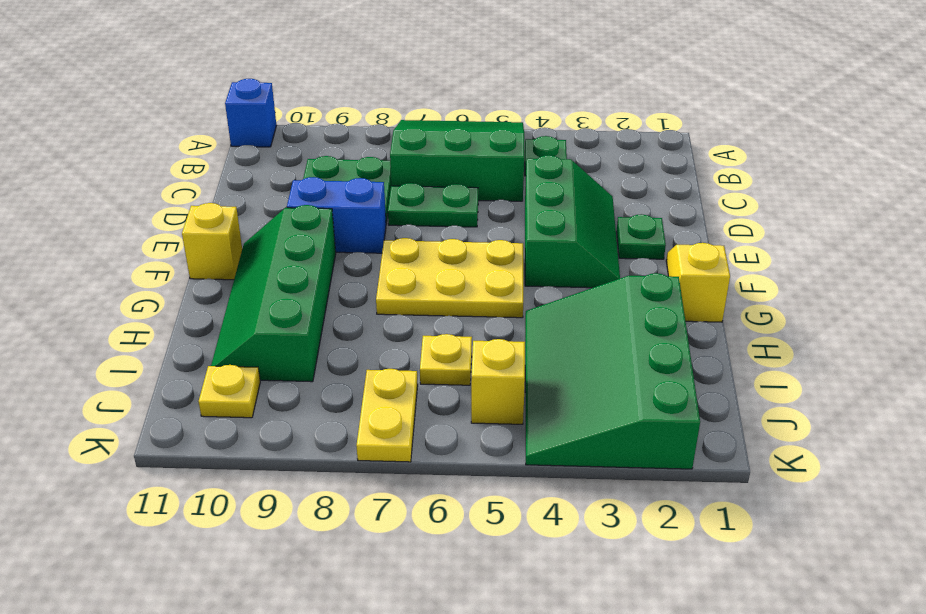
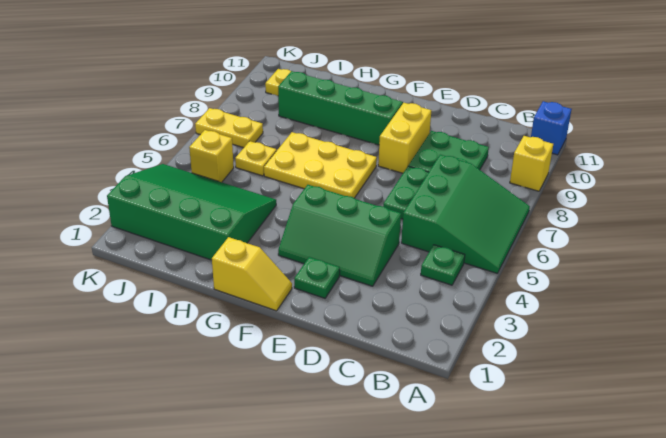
blue brick E8:E9 level 1 -> yellow brick E8:E9 level 1
yellow plate F5:G7 level 1 -> yellow plate F6:H7 level 1
yellow brick F11 level 1 -> yellow brick A9 level 1

